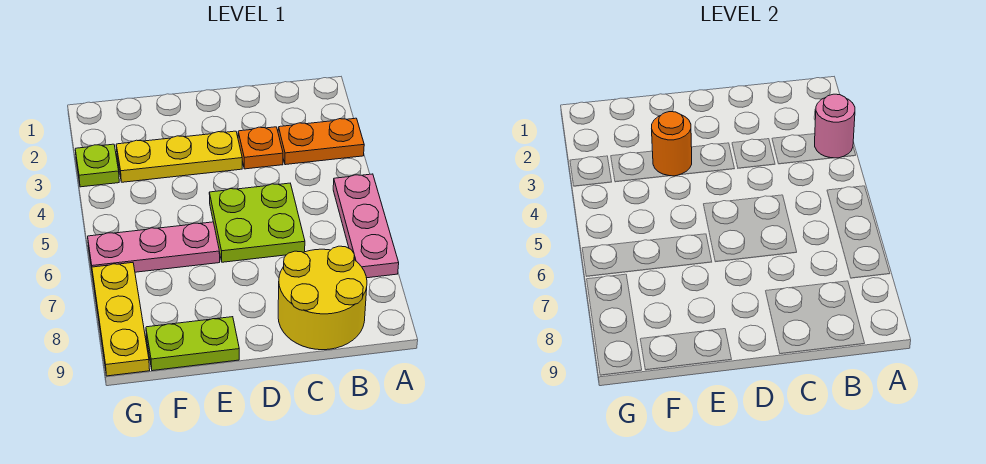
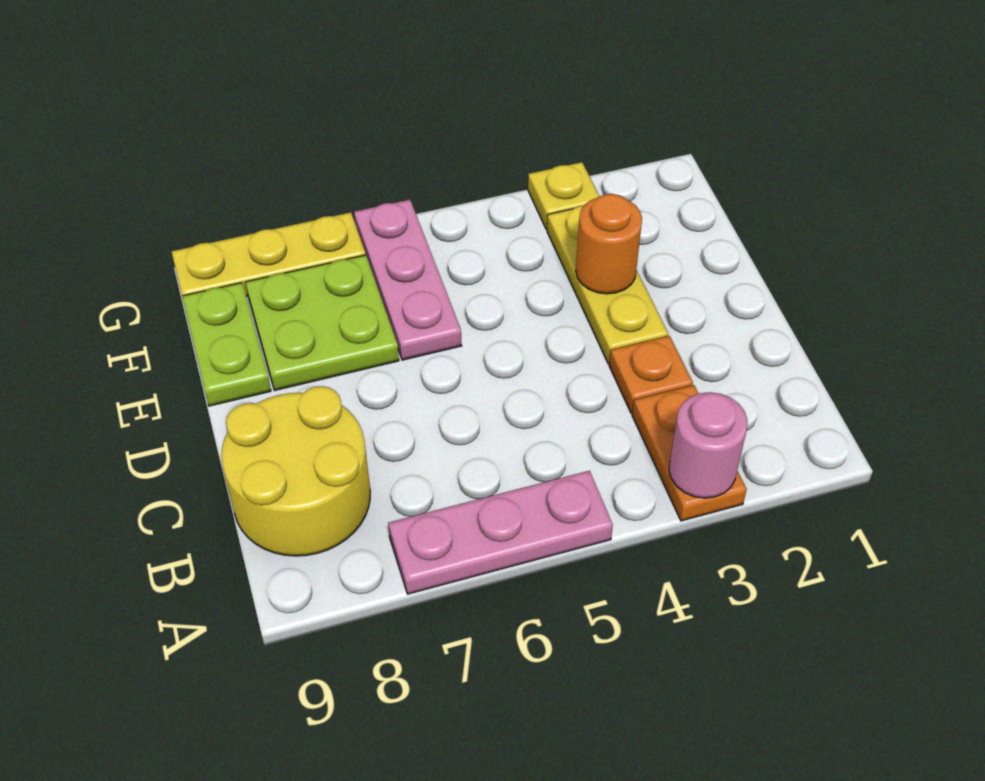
lime plate C5:D6 level 1 -> lime plate E7:F8 level 1
lime plate G3 level 1 -> yellow plate G3 level 1

